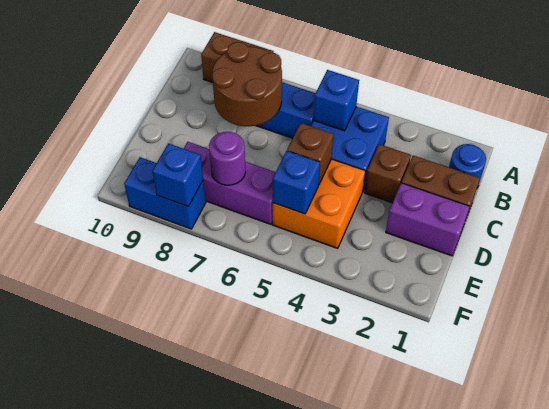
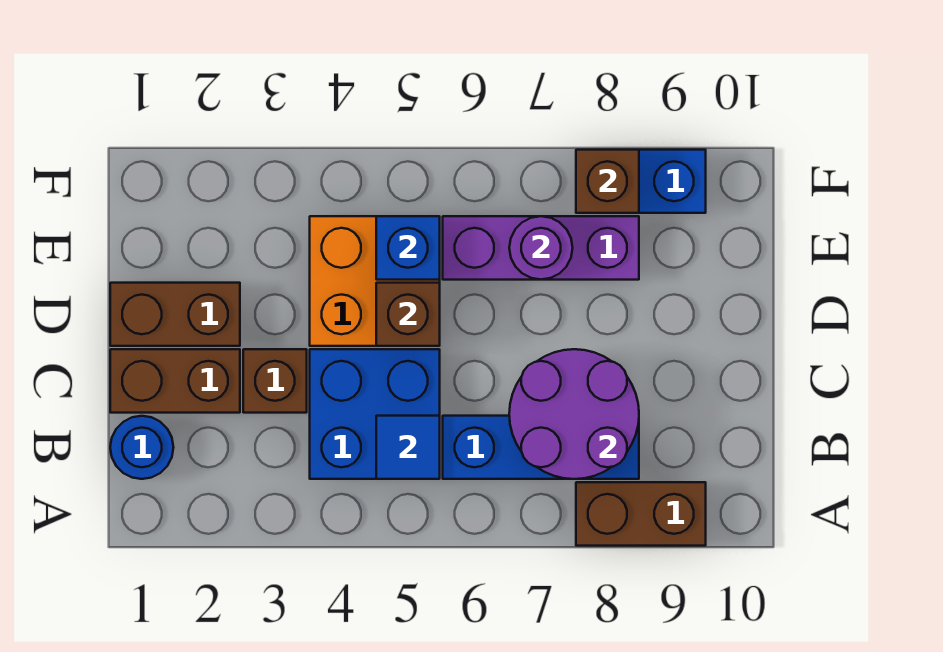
blue brick B5 level 2 -> blue tile B5 level 2
brown round brick B7:C8 level 2 -> purple round brick B7:C8 level 2
purple brick D1:D2 level 1 -> brown brick D1:D2 level 1
blue brick F8 level 2 -> brown brick F8 level 2

